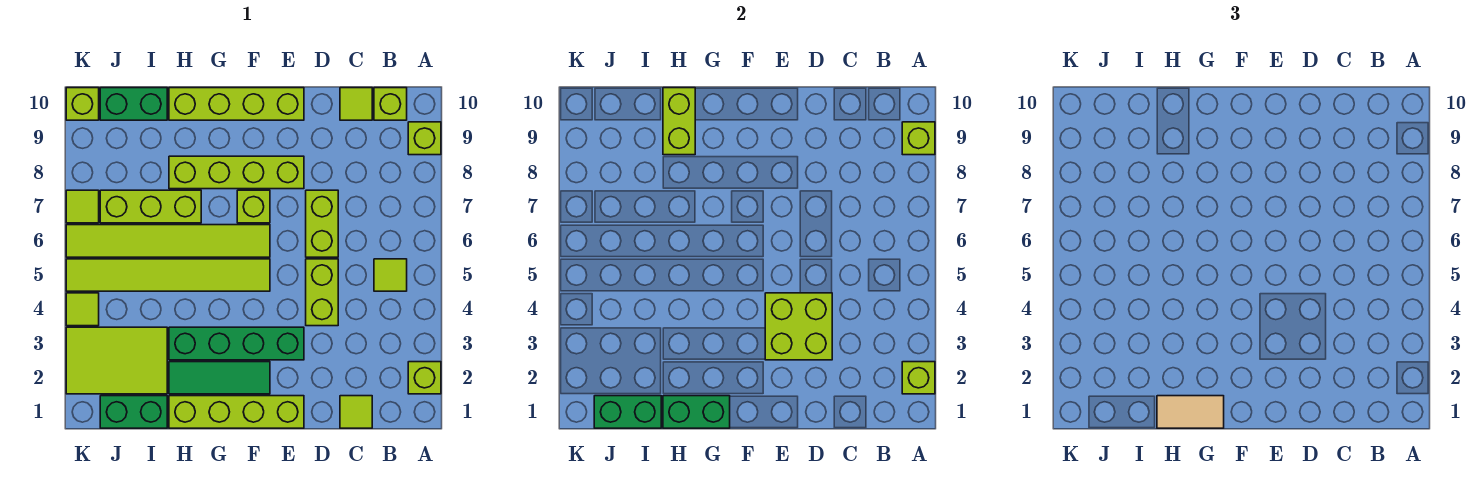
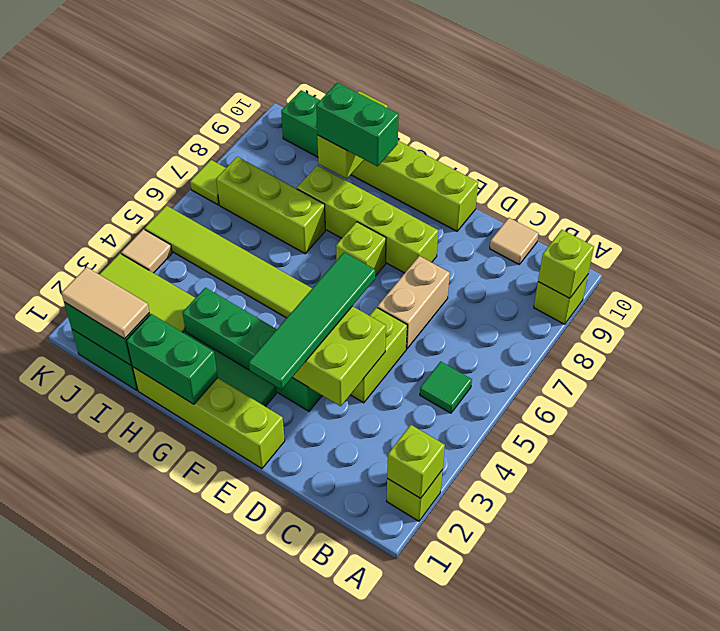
lime tile B5 level 1 -> green tile B5 level 1
lime brick B10 level 1 -> none
lime tile C1 level 1 -> none
lime tile C10 level 1 -> tan tile C10 level 1
lime brick D6:D7 level 1 -> tan brick D6:D7 level 1
none -> green tile E2:E5 level 3
lime tile F6:K6 level 1 -> none
tan tile G1:H1 level 3 -> tan tile I1:J1 level 3
none -> green brick G9:H9 level 3
lime tile K4 level 1 -> tan tile K4 level 1
lime brick K10 level 1 -> none

